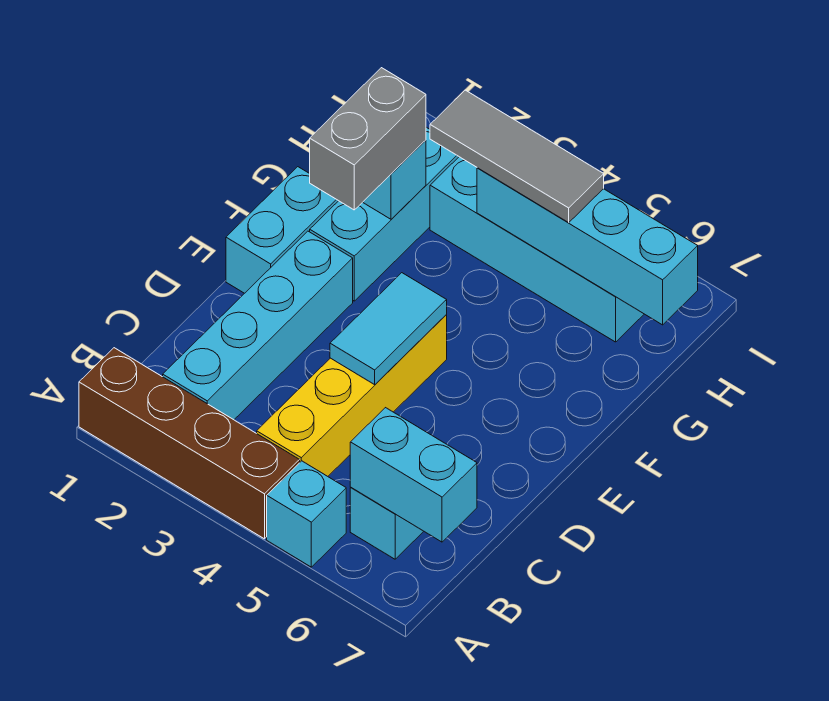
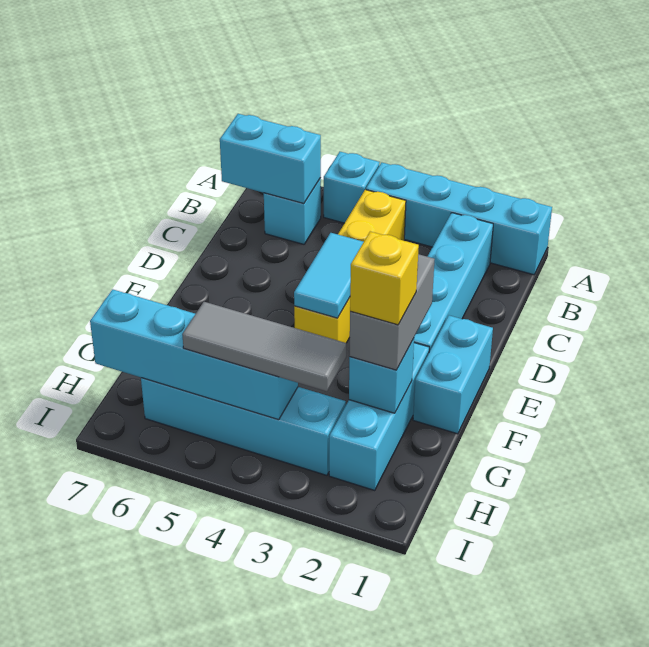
brown brick A1:A4 level 1 -> cyan brick A1:A4 level 1
none -> yellow brick G2 level 4

